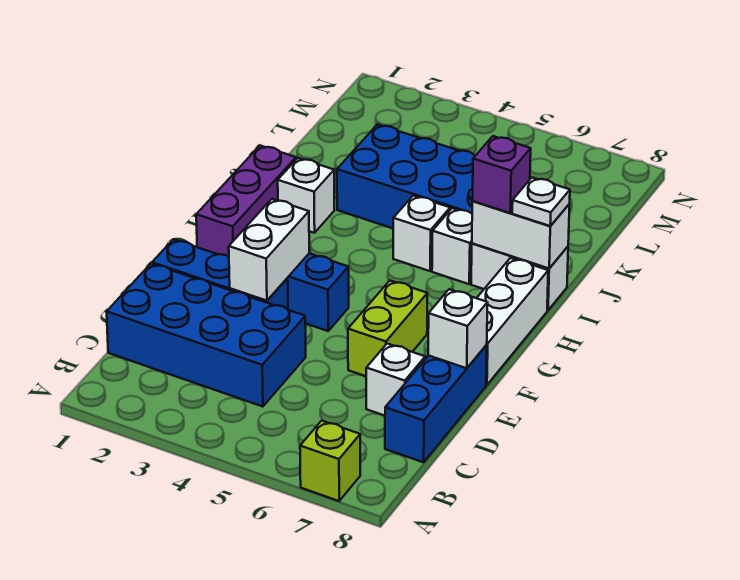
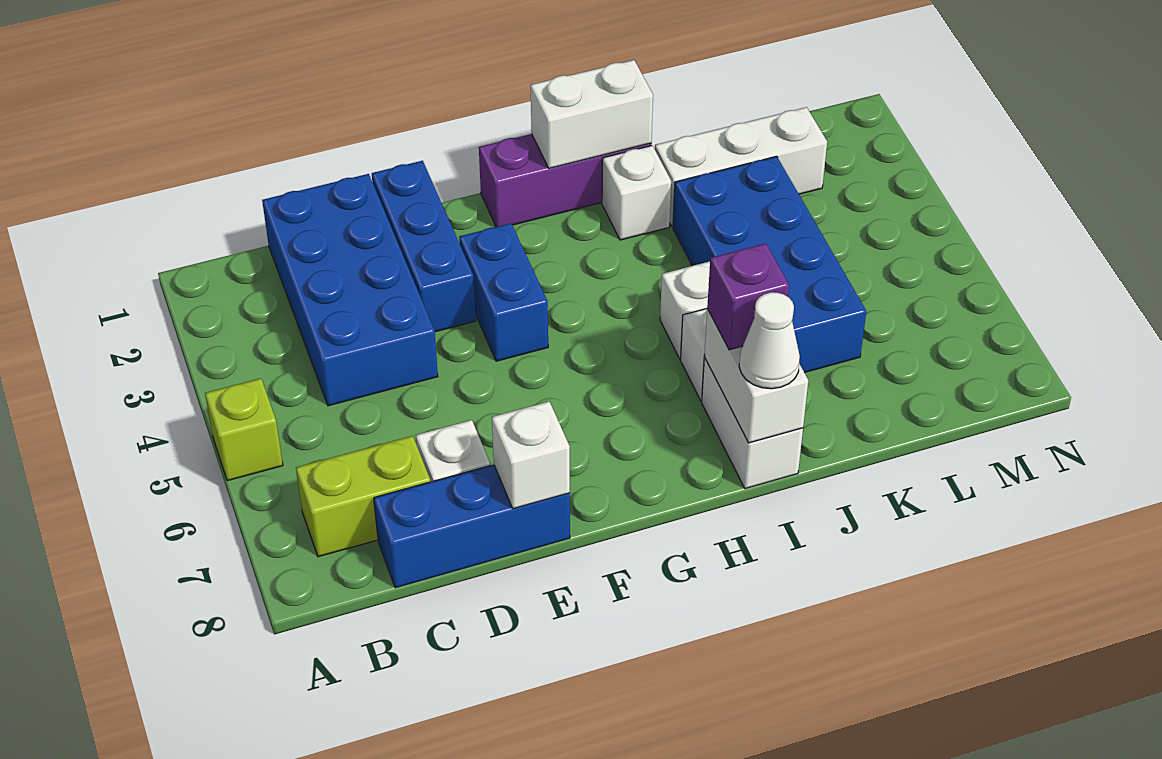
lime brick A7 level 1 -> lime brick A5 level 1
white brick E3:F3 level 2 -> white brick H1:I1 level 2
lime brick E6:F6 level 1 -> lime brick B7:C7 level 1
white brick F8:H8 level 1 -> white brick J2:L2 level 1
white plate I8 level 3 -> white cone I8 level 3

